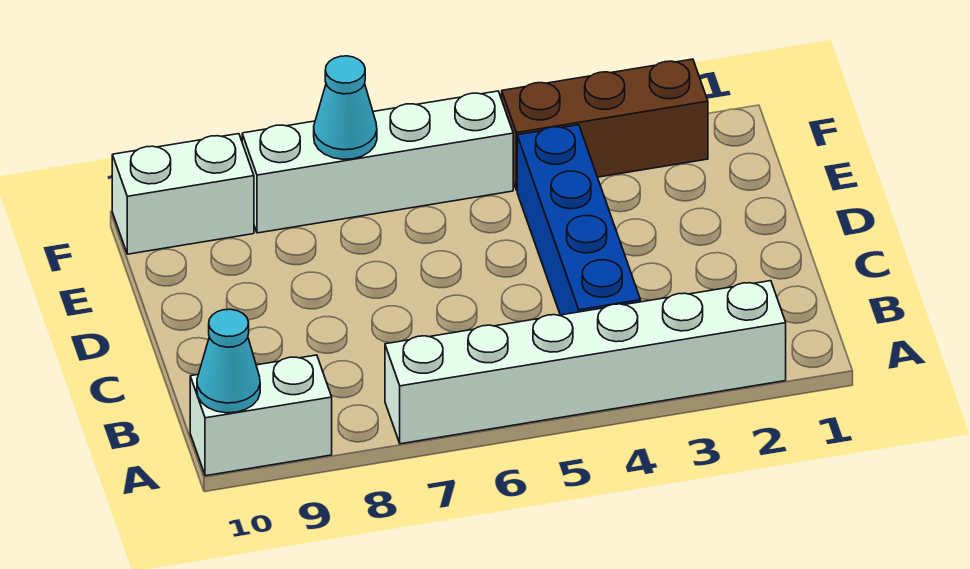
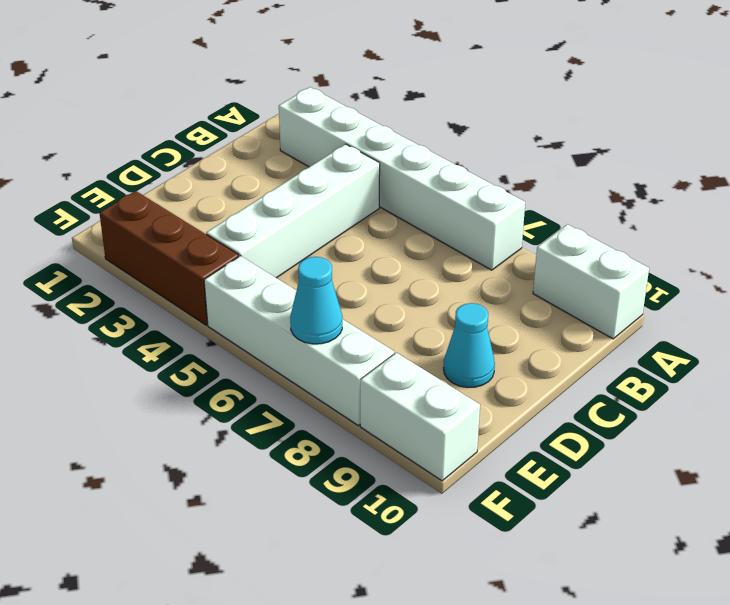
cyan cone A10 level 2 -> cyan cone D9 level 1
blue brick B4:E4 level 1 -> white brick B4:E4 level 1

